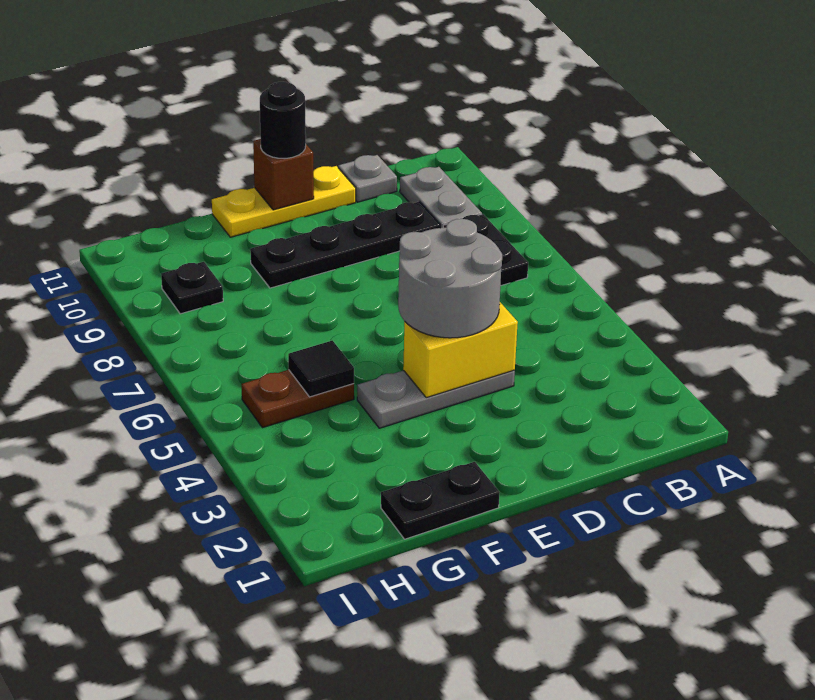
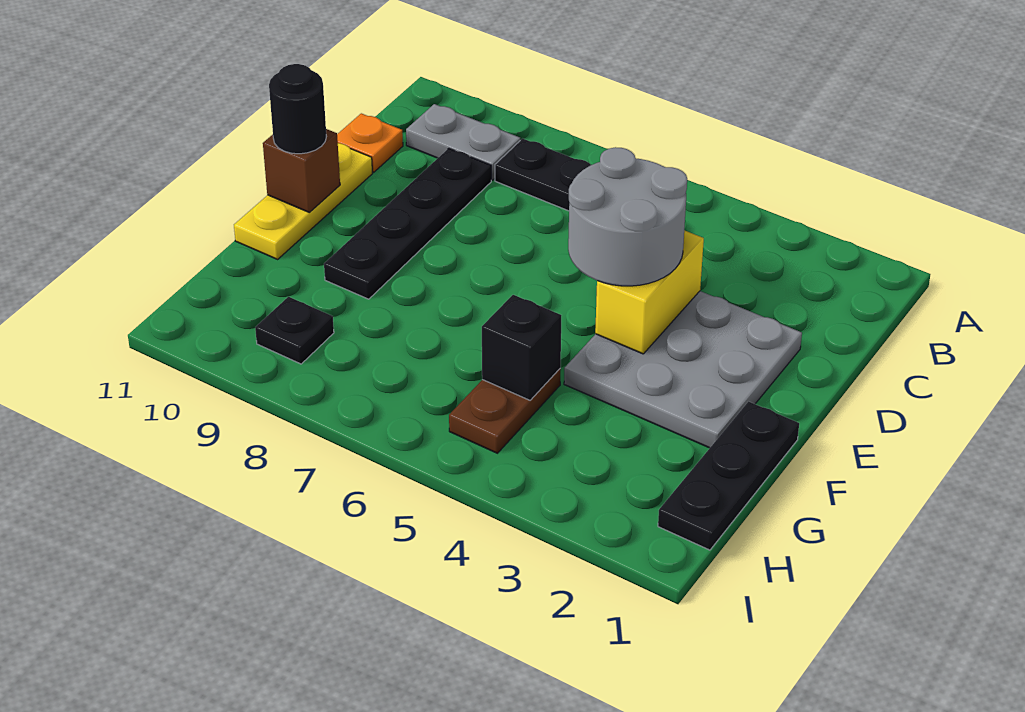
grey plate C11 level 1 -> orange plate C11 level 1
grey plate D4:F4 level 1 -> grey plate D2:F4 level 1
black plate F1:G1 level 1 -> black plate F1:H1 level 1
black tile G5 level 2 -> black brick G5 level 2

